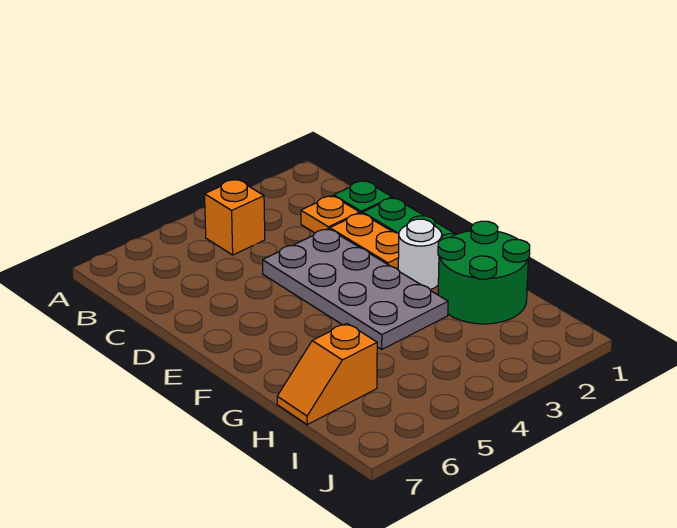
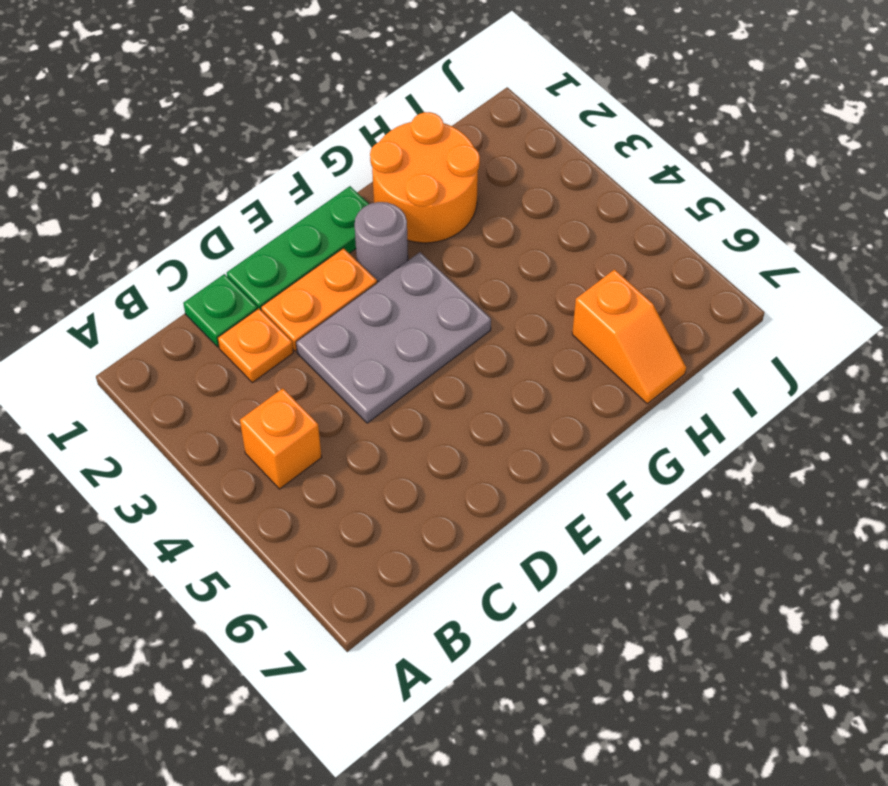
grey plate D3:G4 level 1 -> grey plate D3:F4 level 1
white round brick F2 level 1 -> grey round brick F2 level 1
green round brick G1:H2 level 1 -> orange round brick G1:H2 level 1

